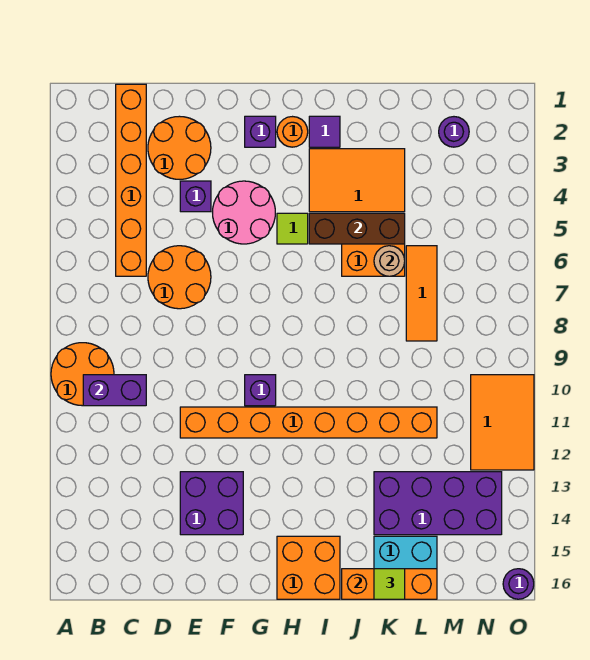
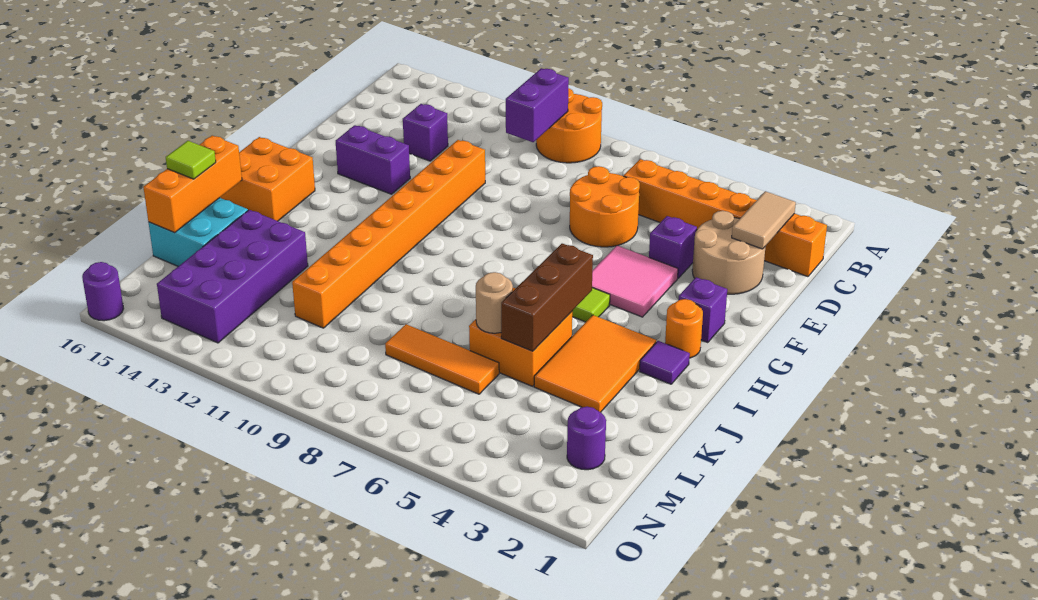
none -> tan tile C2:D2 level 2
orange round brick D2:E3 level 1 -> tan round brick D2:E3 level 1
purple brick E13:F14 level 1 -> purple brick F13:F14 level 1
pink round brick F4:G5 level 1 -> pink tile F4:G5 level 1
purple brick G10 level 1 -> purple brick D13 level 1
orange tile N10:O12 level 1 -> none

